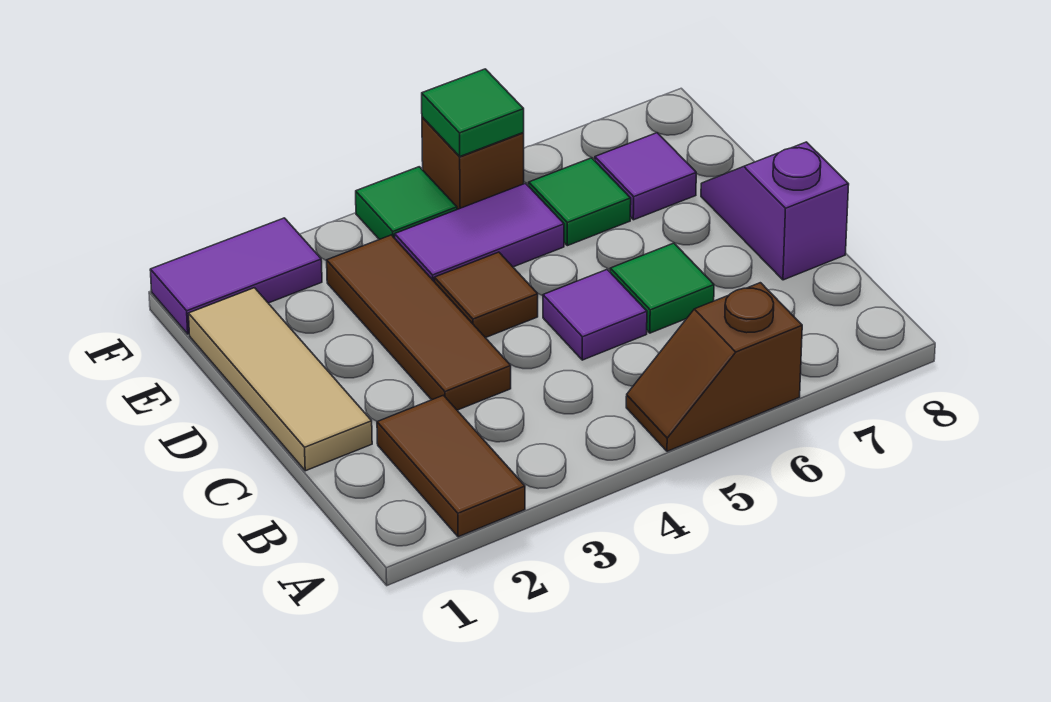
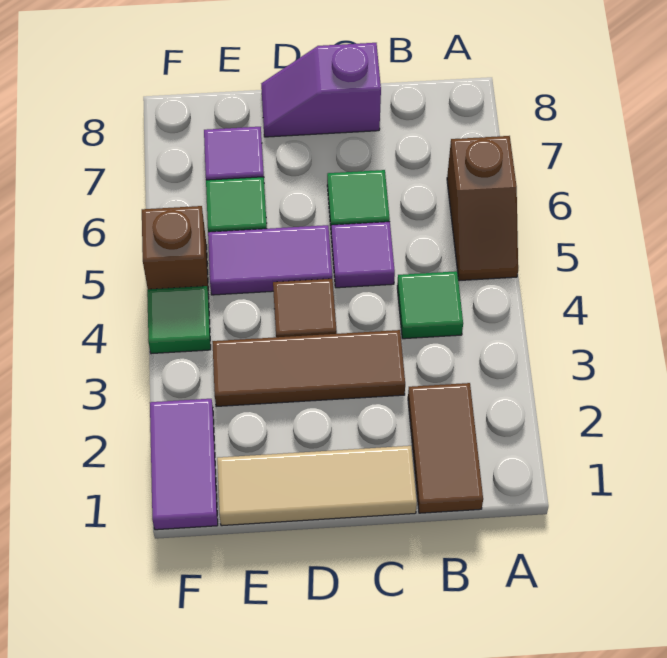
brown tile A2:B2 level 1 -> brown tile B1:B2 level 1
purple tile E4:E5 level 1 -> purple tile D5:E5 level 1
green tile F5 level 2 -> green tile B4 level 1

